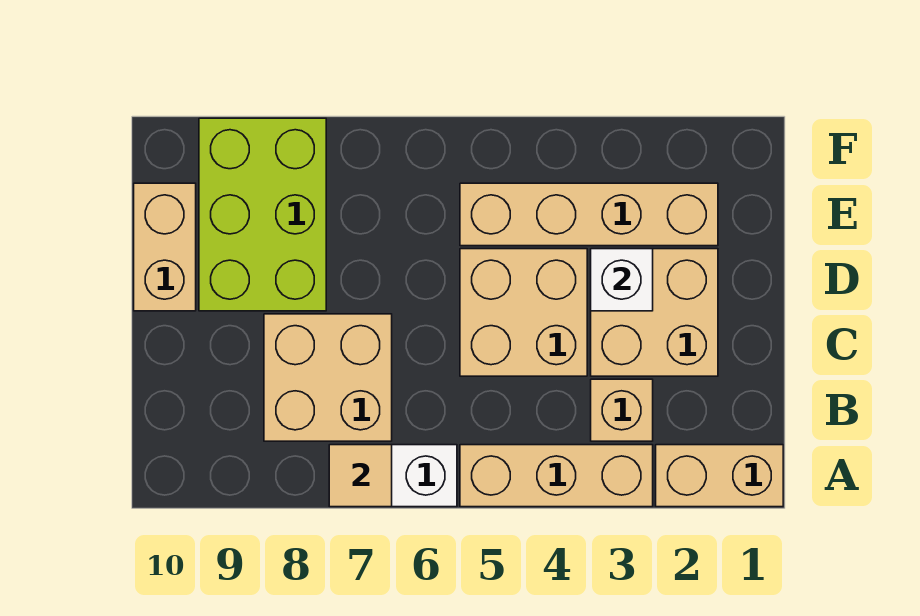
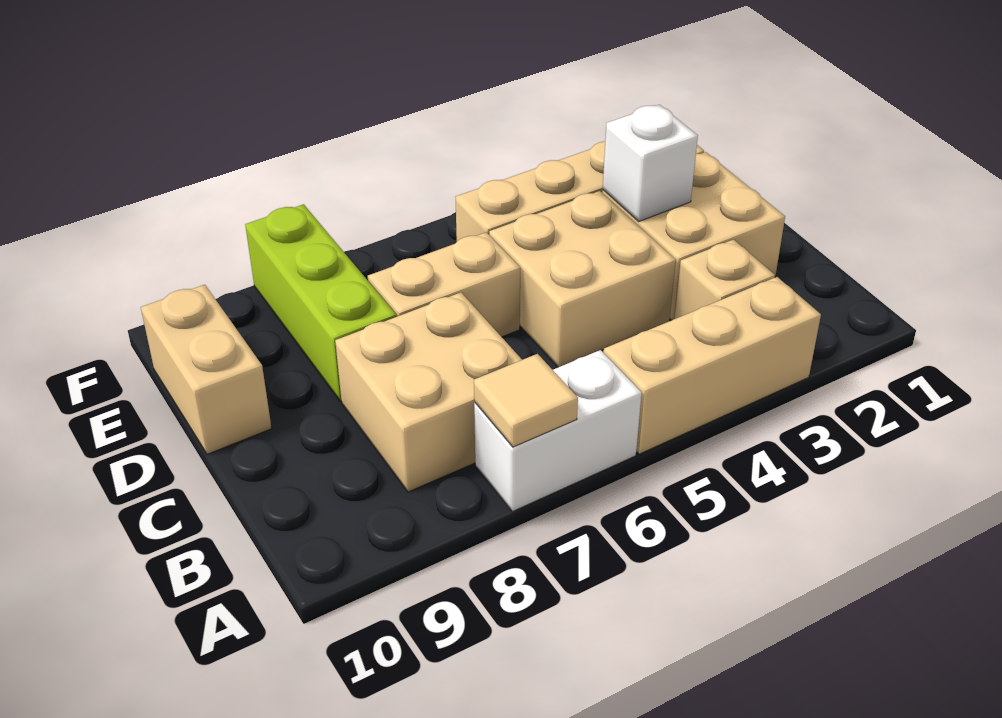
tan brick A1:A2 level 1 -> tan brick D6:D7 level 1
lime brick D8:F9 level 1 -> lime brick D8:F8 level 1

